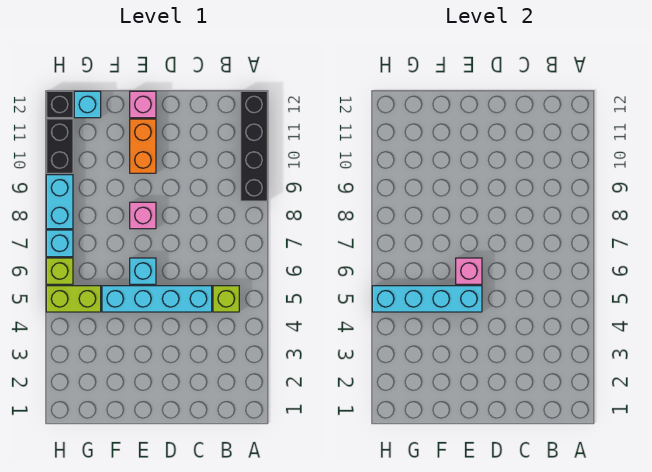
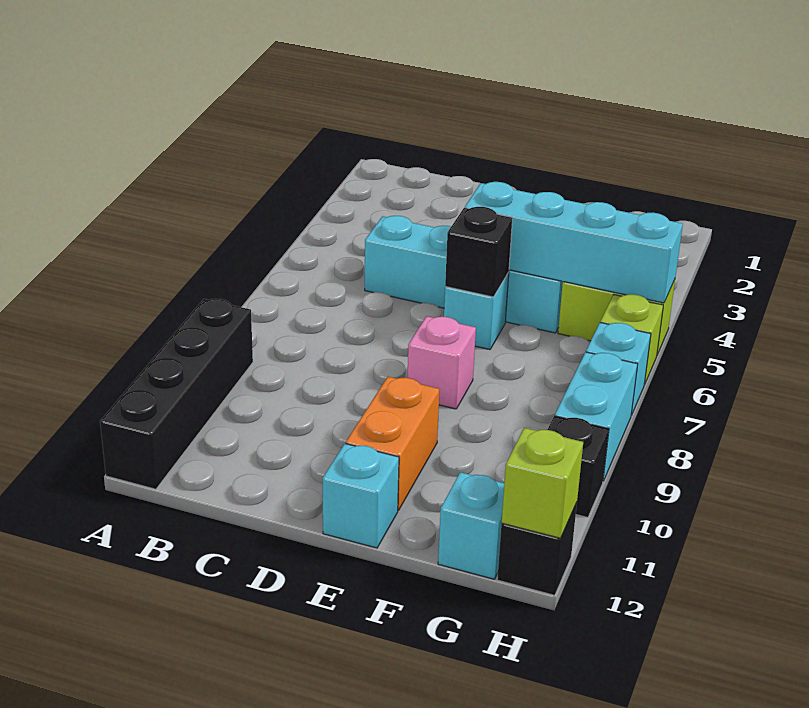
lime brick B5 level 1 -> lime brick H12 level 2
pink brick E6 level 2 -> black brick E6 level 2
pink brick E12 level 1 -> cyan brick E12 level 1
black brick H10:H11 level 1 -> black brick H10 level 1

